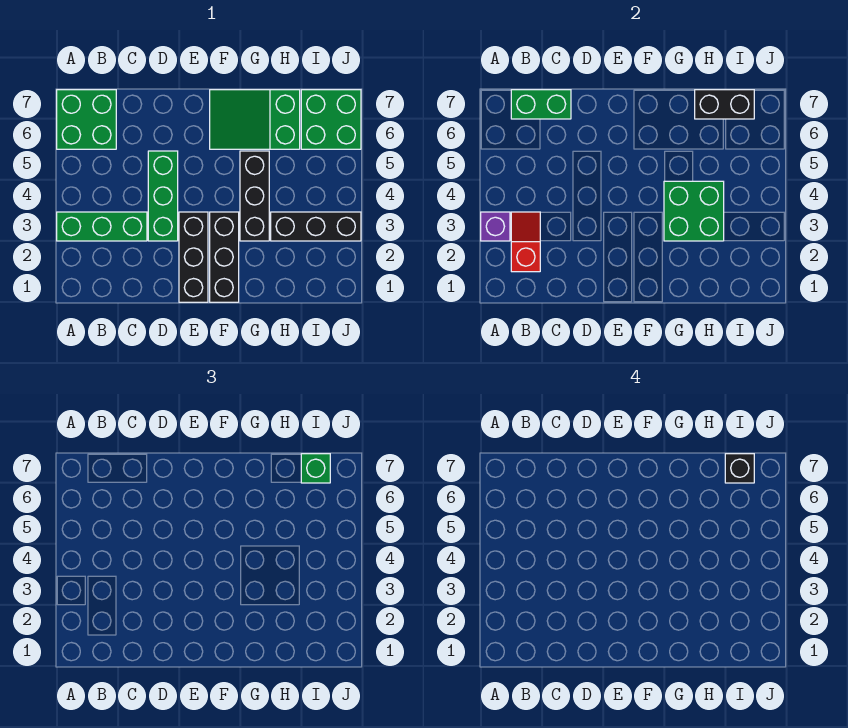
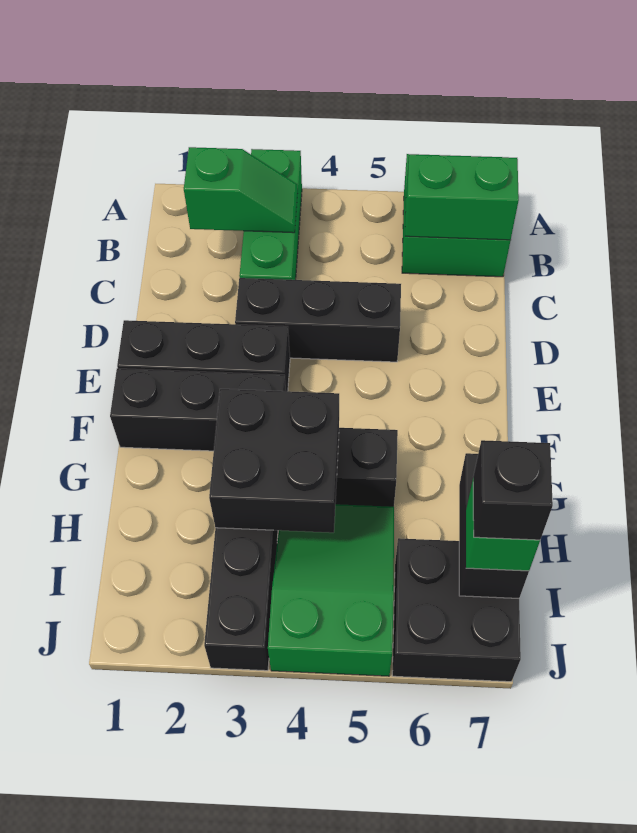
purple brick A3 level 2 -> none
red slope B2:B3 level 2 top 2 -> green slope B2:B3 level 2 top 2
green brick B7:C7 level 2 -> green brick B6:B7 level 2
green brick D3:D5 level 1 -> black brick D3:D5 level 1
green slope F6:H7 level 1 top H -> green slope H4:J5 level 1 top J
green brick G3:H4 level 2 -> black brick G3:H4 level 2
green brick I6:J7 level 1 -> black brick I6:J7 level 1

